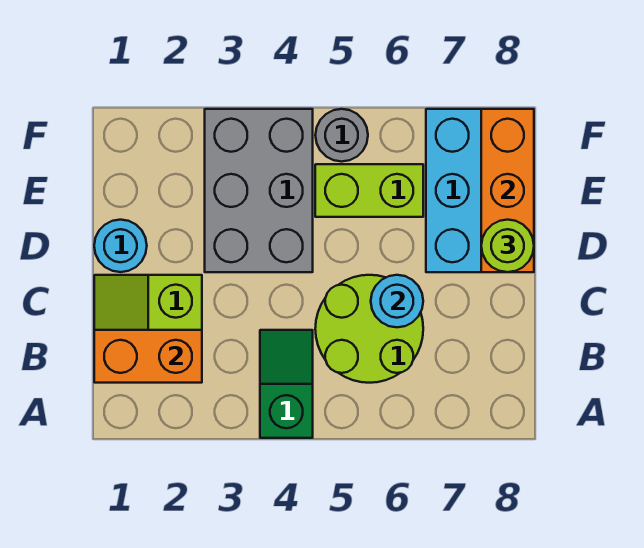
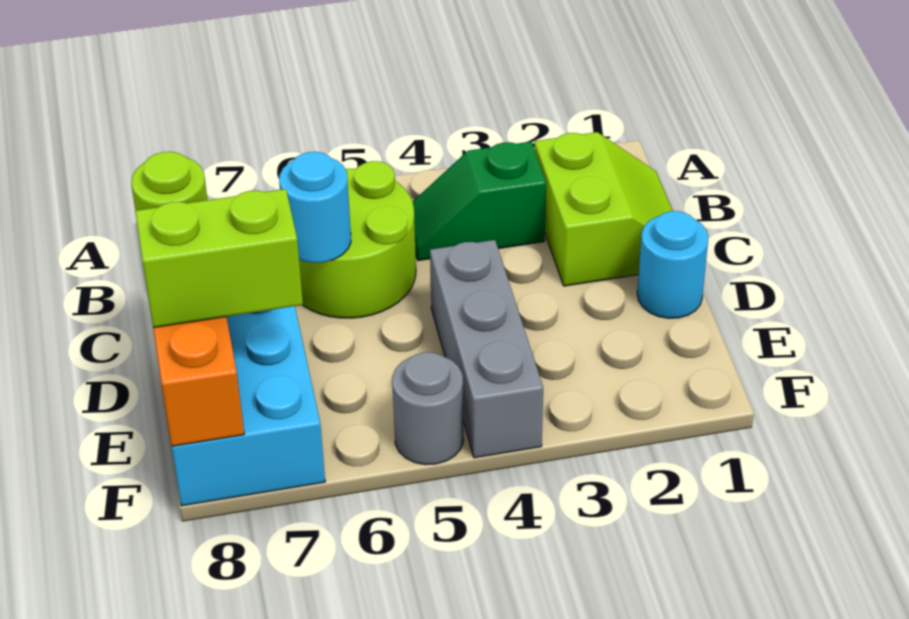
green slope A4:B4 level 1 top A -> green slope B3:B4 level 1 top 3
orange brick B1:B2 level 2 -> none
grey brick D3:F4 level 1 -> grey brick D4:F4 level 1
lime brick E5:E6 level 1 -> lime brick E7:E8 level 3

